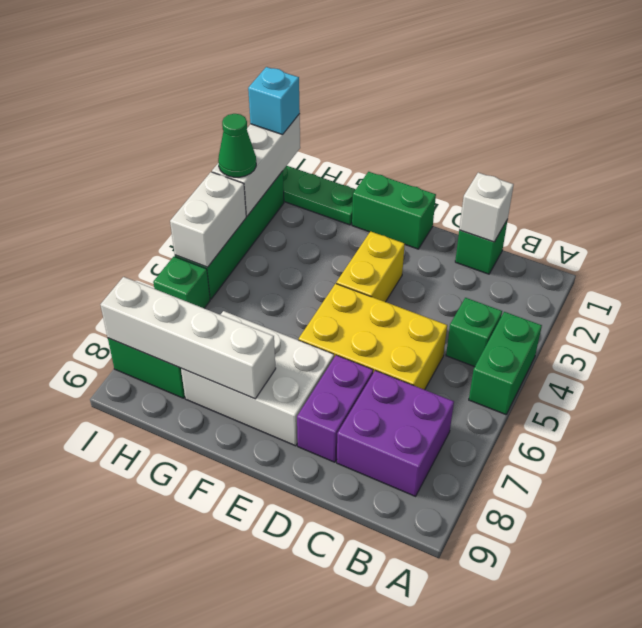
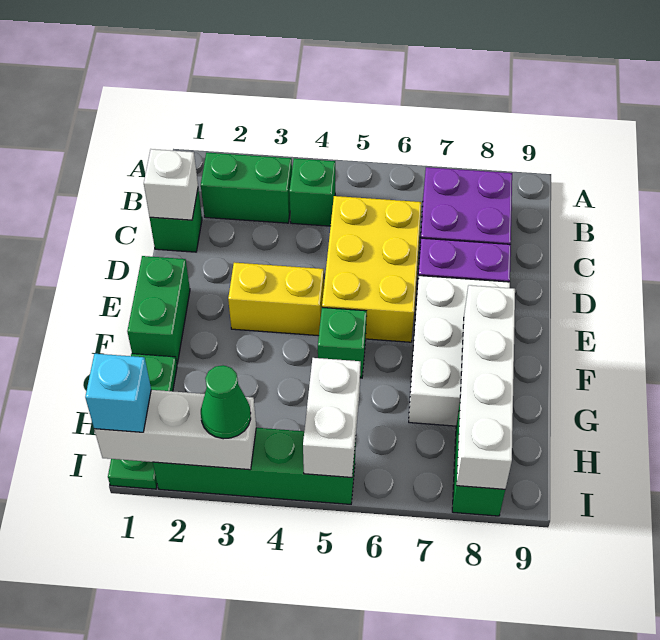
green brick A4:A5 level 1 -> green brick B2:B3 level 1
white brick I4:I5 level 2 -> white brick H5:I5 level 2
green brick I6 level 1 -> green brick F5 level 1

